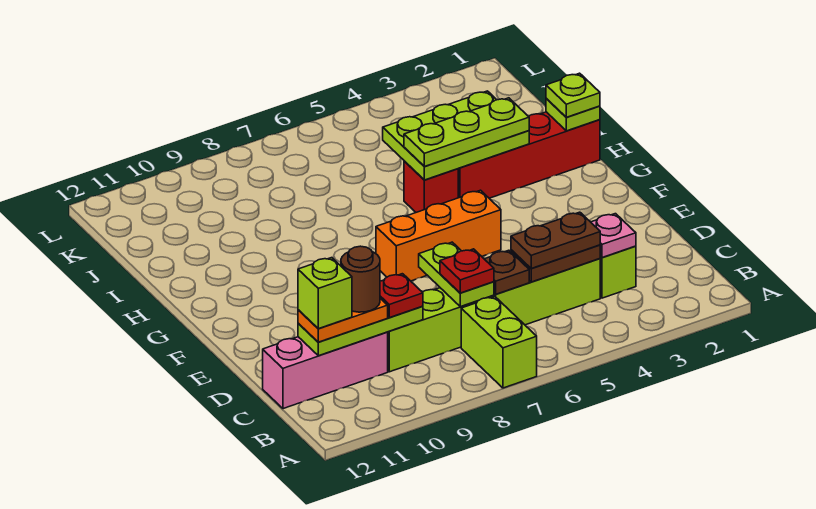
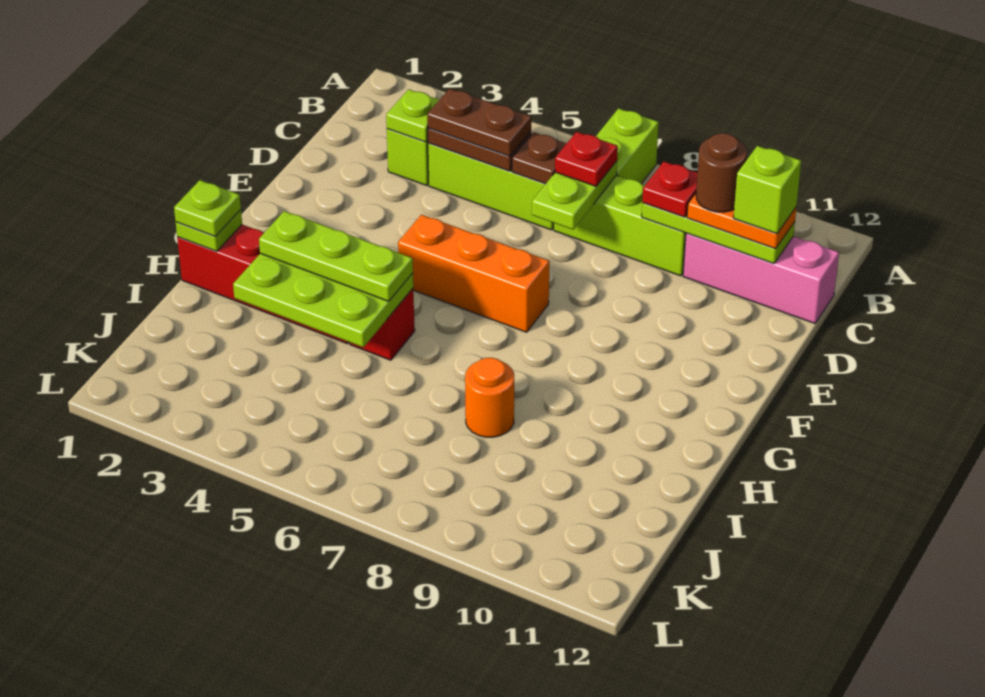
pink plate C3 level 2 -> lime plate C3 level 2
none -> orange round brick I8 level 1

